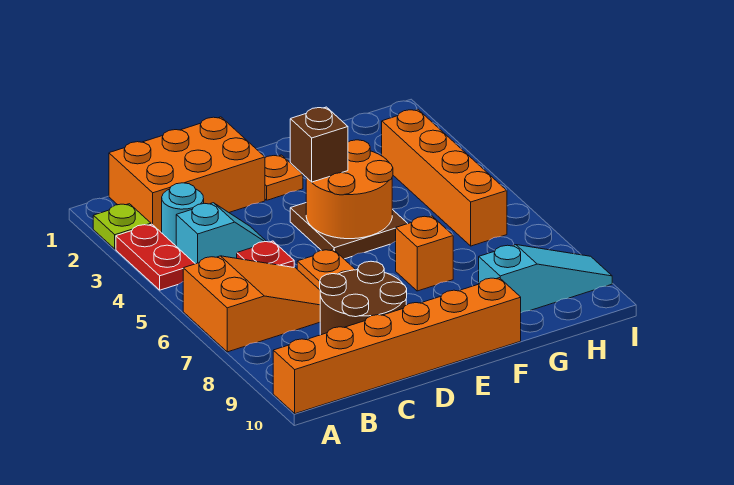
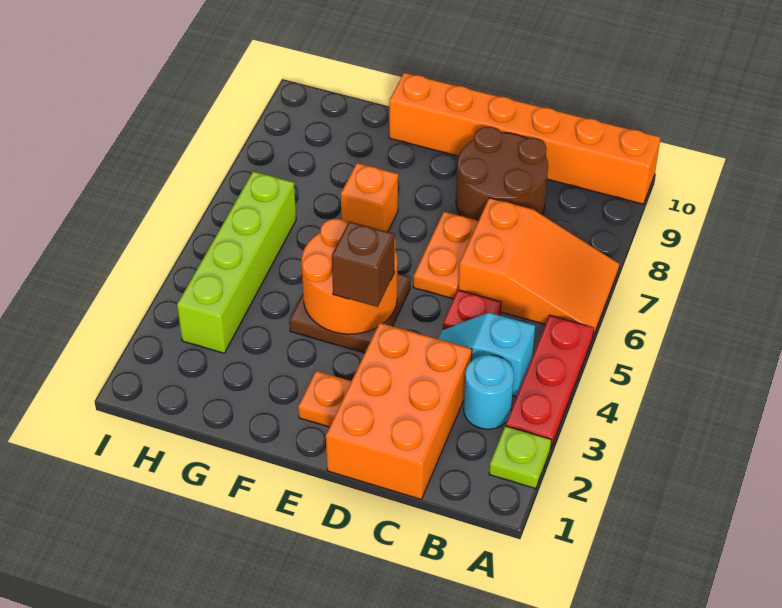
red plate A3:A4 level 1 -> red plate A3:A5 level 1
orange slope A6:C7 level 1 top A -> orange slope A6:C7 level 1 top C
orange brick B1:D2 level 1 -> orange brick C1:D3 level 1
cyan slope G9:I9 level 1 top G -> none
orange brick H3:H6 level 1 -> lime brick H3:H6 level 1

